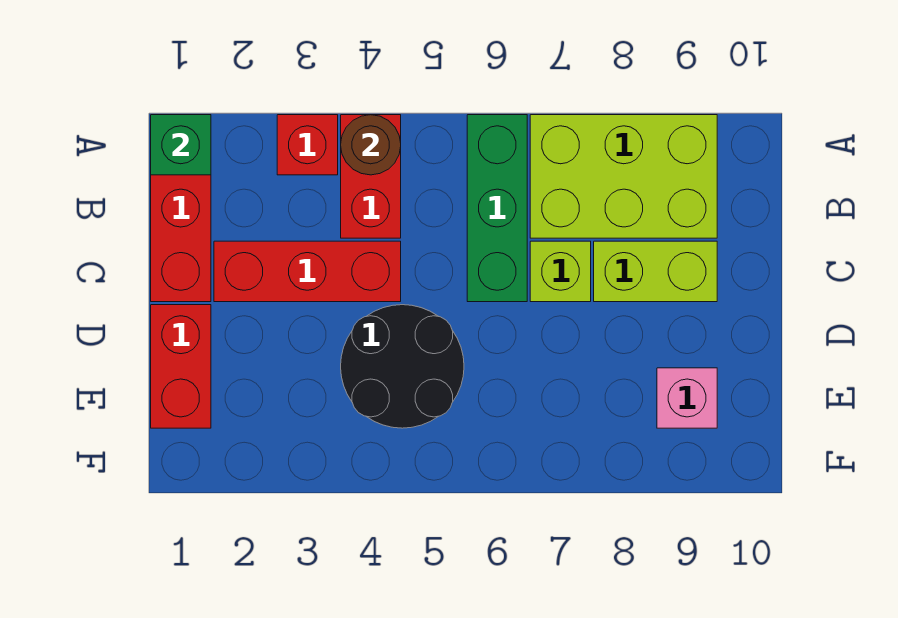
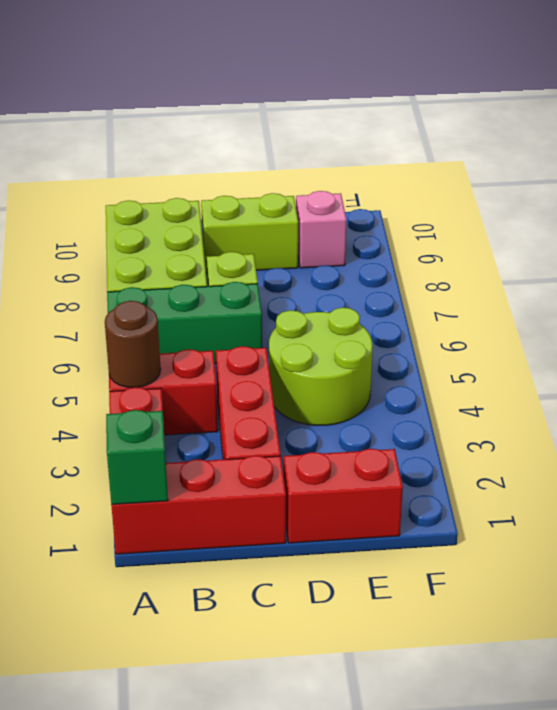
lime brick C8:C9 level 1 -> lime brick C9:D9 level 1
black round brick D4:E5 level 1 -> lime round brick D4:E5 level 1

